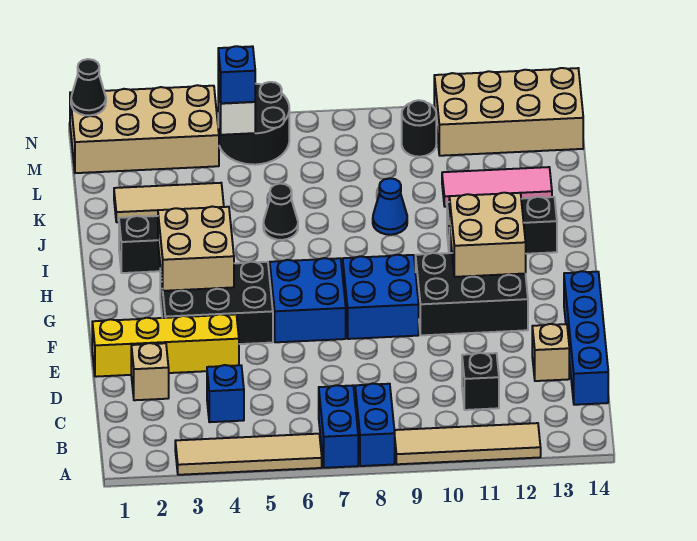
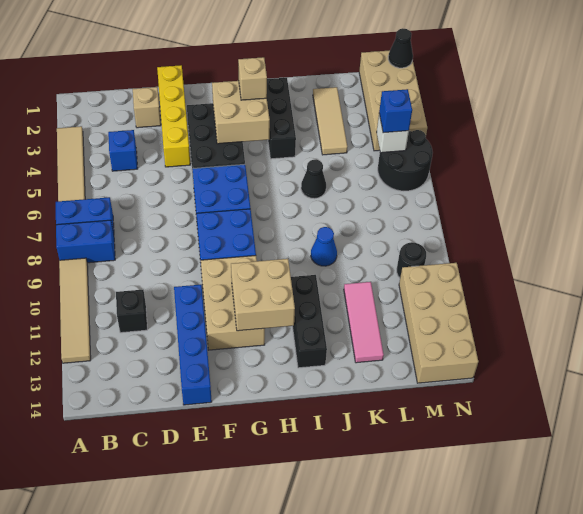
blue brick C14:F14 level 1 -> blue brick E11:E14 level 1
tan brick D13 level 1 -> tan brick H3 level 3
black brick F10:G12 level 1 -> tan brick F10:G12 level 1

